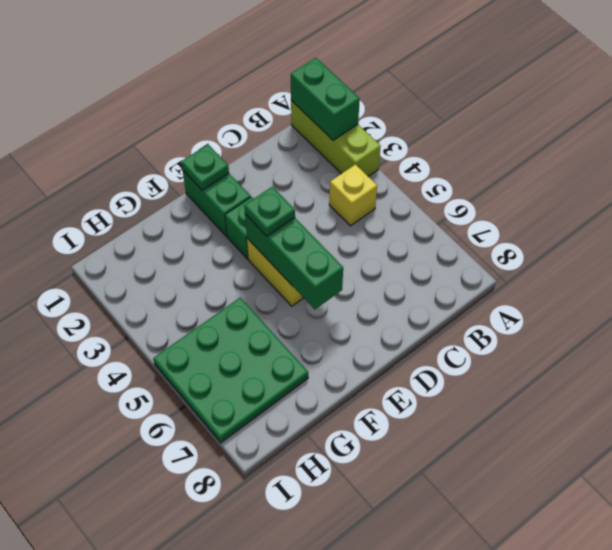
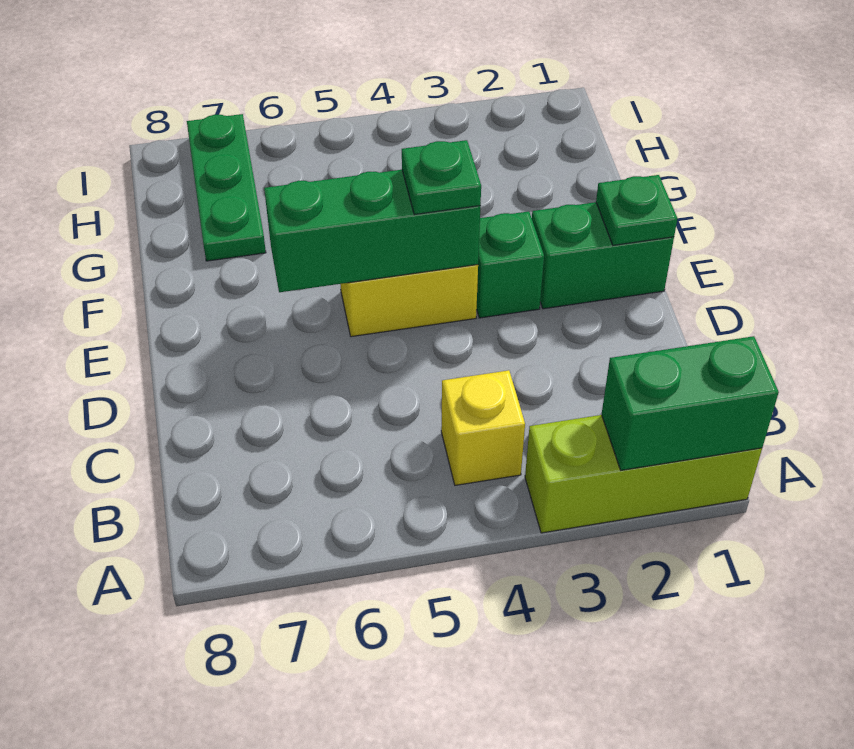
green plate G5:I7 level 1 -> green plate G7:I7 level 1

